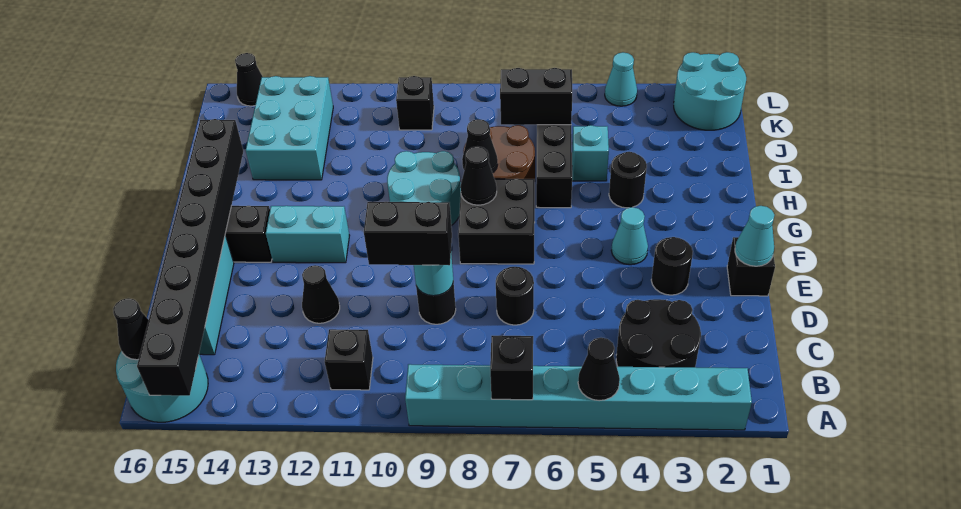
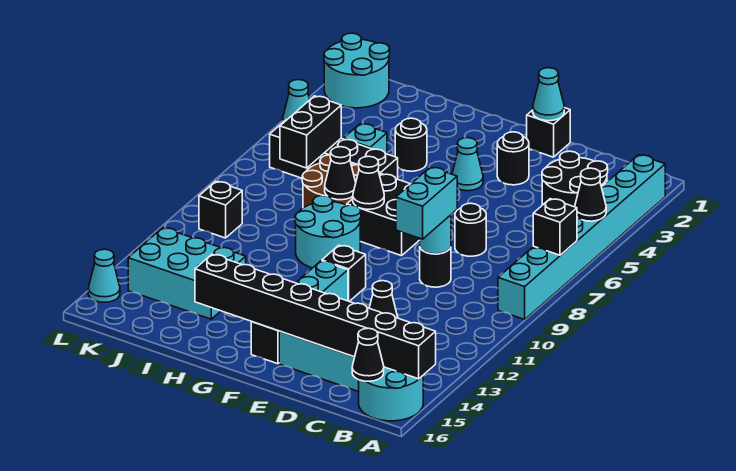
black brick B11 level 1 -> black brick F11 level 1
black brick D9:D10 level 3 -> cyan brick D9:D10 level 3
black cone L15 level 1 -> cyan cone L15 level 1

